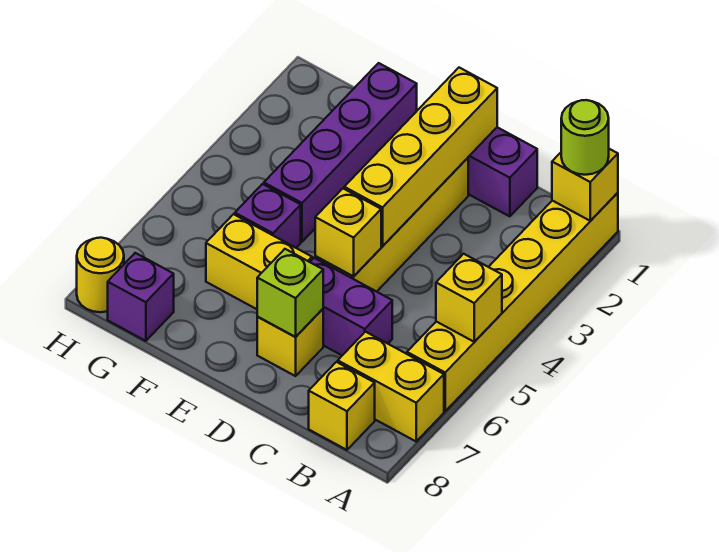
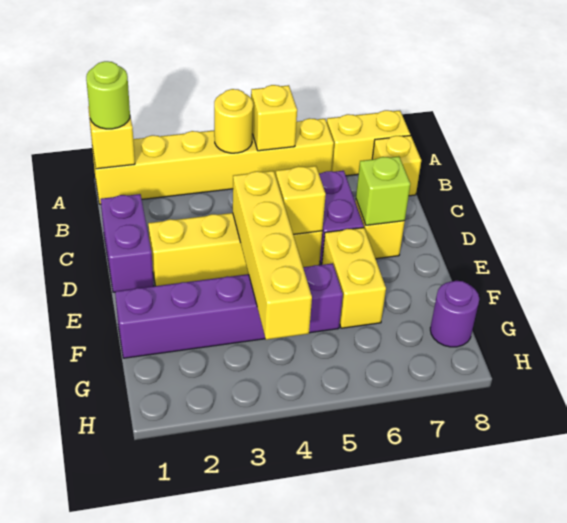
yellow brick A7:B7 level 1 -> yellow brick A7:A8 level 1
yellow brick D1:D4 level 2 -> yellow brick D4:G4 level 2
purple brick G8 level 1 -> purple round brick G8 level 1
yellow round brick H8 level 1 -> yellow round brick A4 level 2

